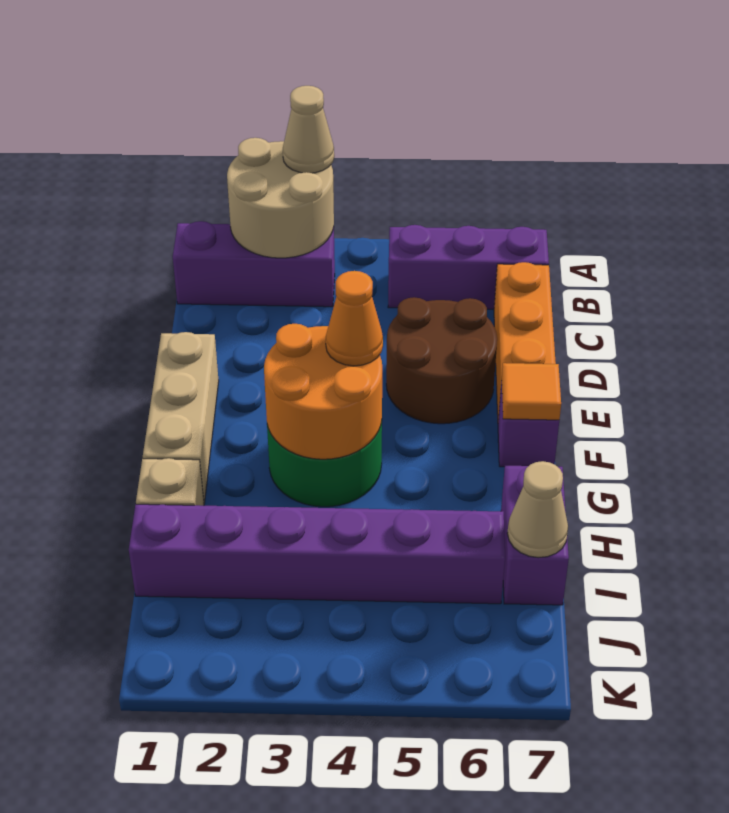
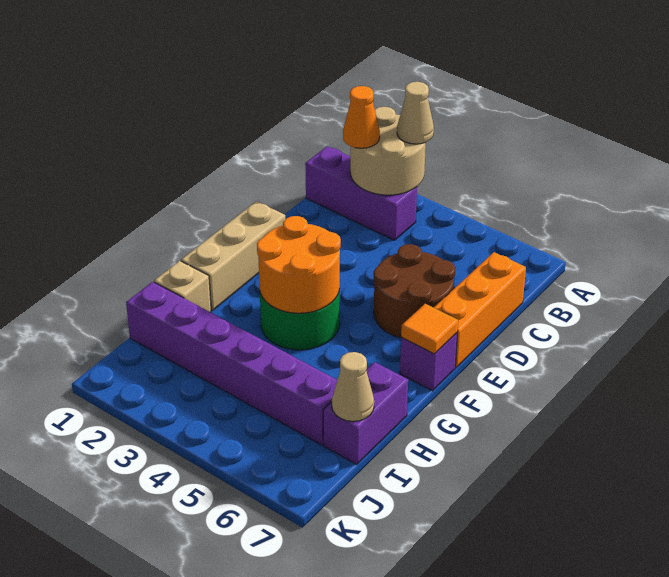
purple brick B5:B7 level 1 -> none
orange cone F4 level 3 -> orange cone B2 level 3

